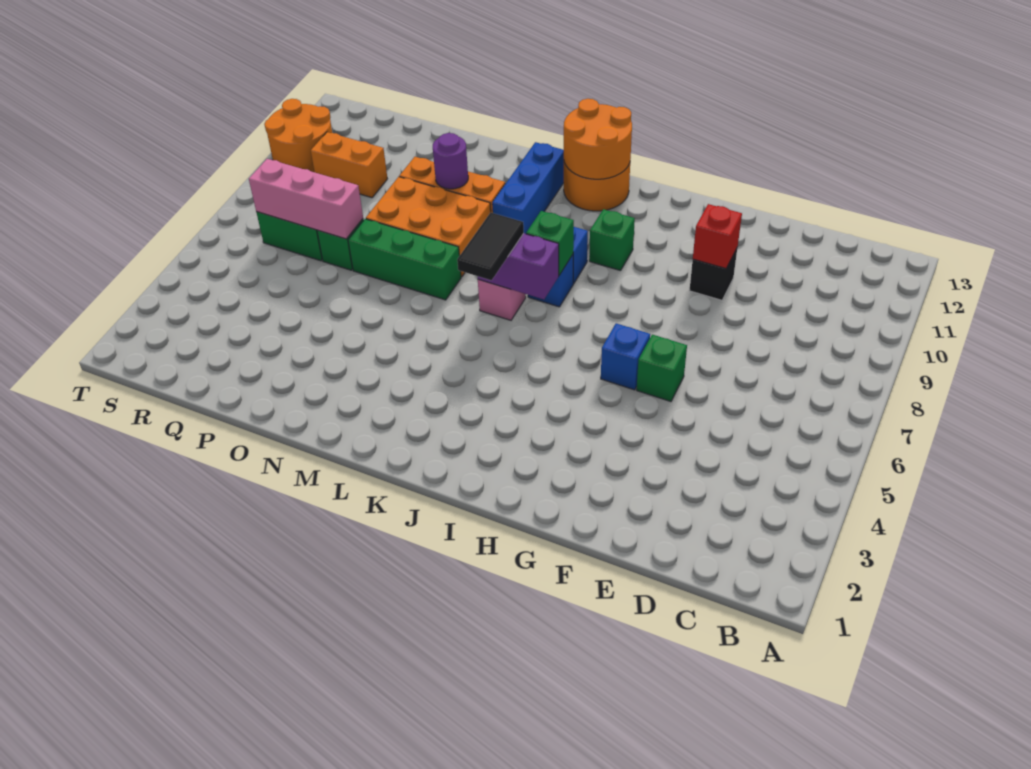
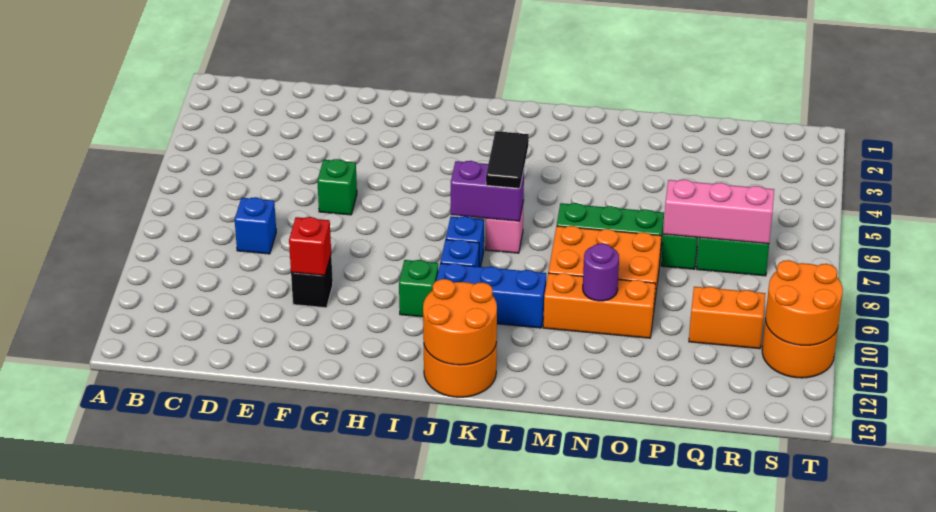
blue brick G6 level 1 -> blue brick D8 level 1
green brick J8 level 2 -> none
blue brick L10:L12 level 1 -> blue brick J10:L10 level 1
none -> orange round brick S10:T11 level 2

